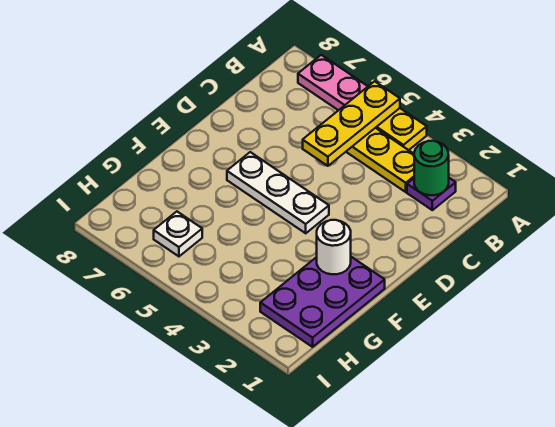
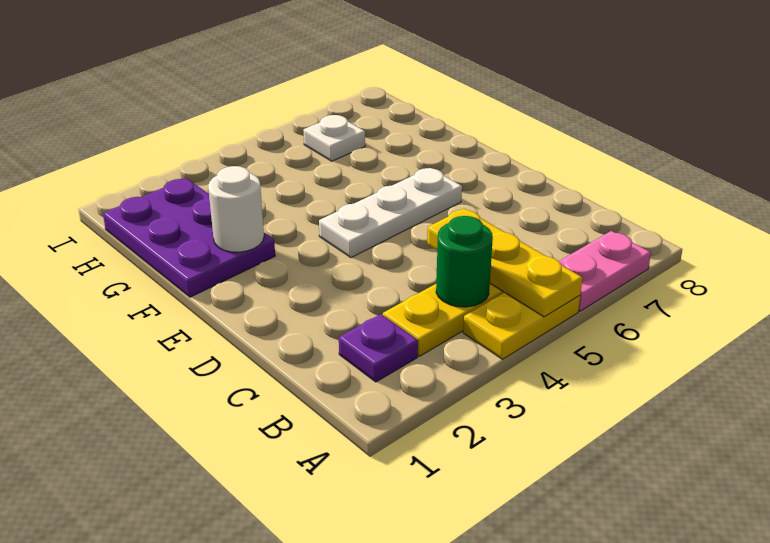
green round brick B2 level 2 -> green round brick B4 level 2

